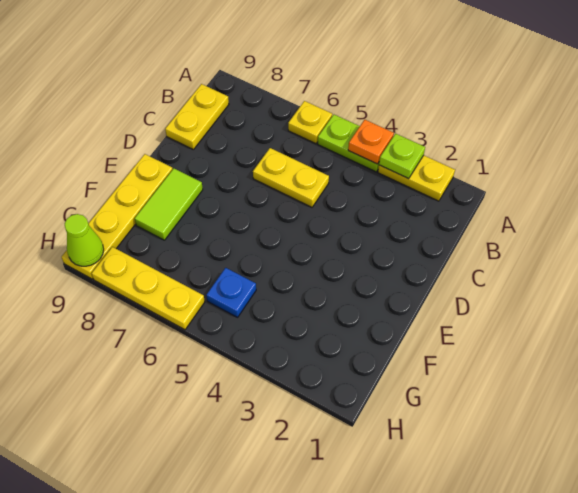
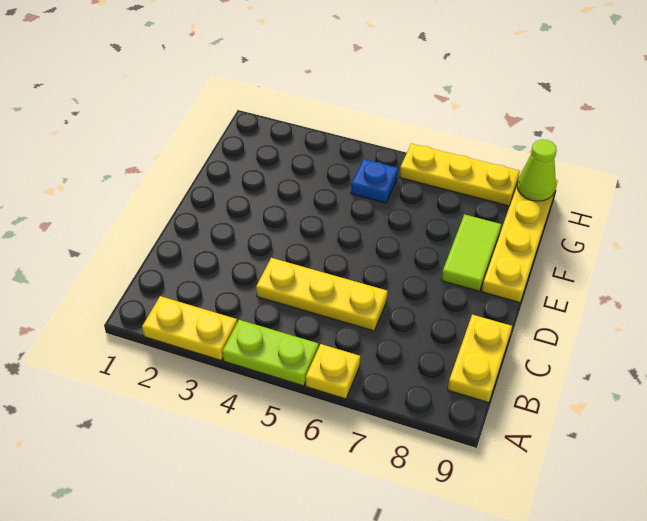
lime plate A3 level 2 -> none
orange plate A4 level 2 -> none
yellow plate C5:C6 level 1 -> yellow plate C4:C6 level 1

